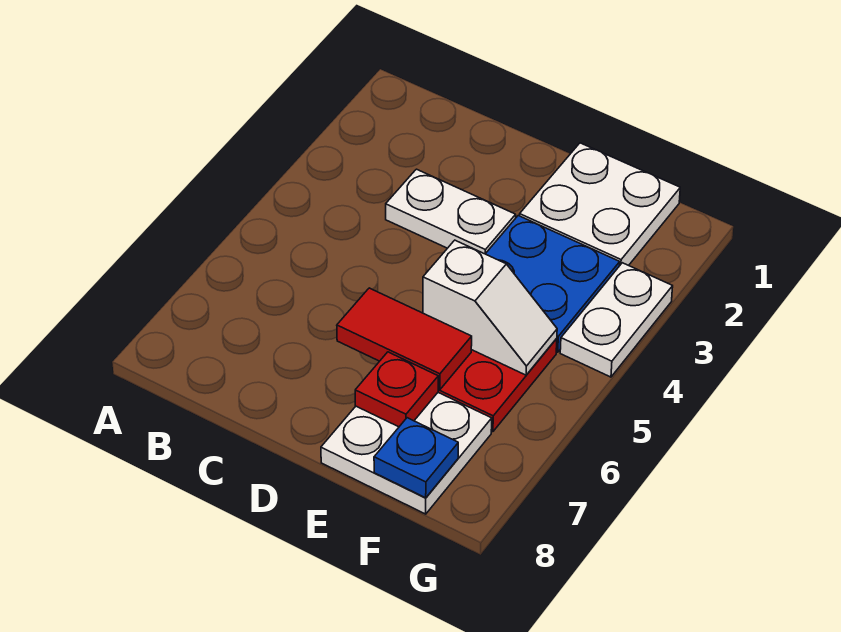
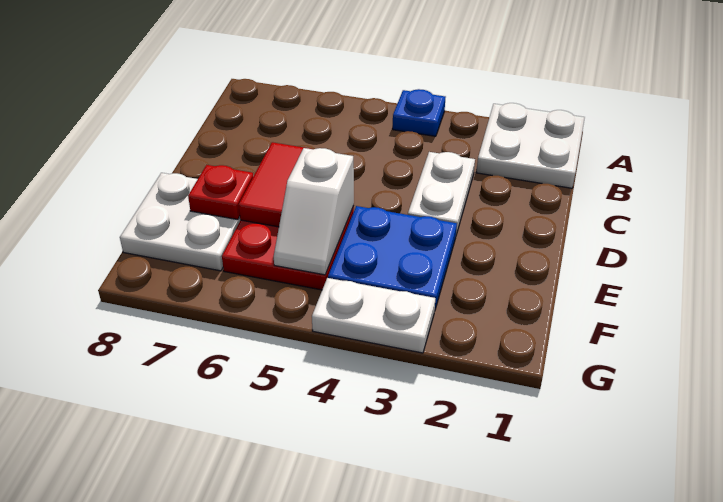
white plate E1:F2 level 1 -> white plate A1:B2 level 1
blue plate F8 level 2 -> blue plate A4 level 1

